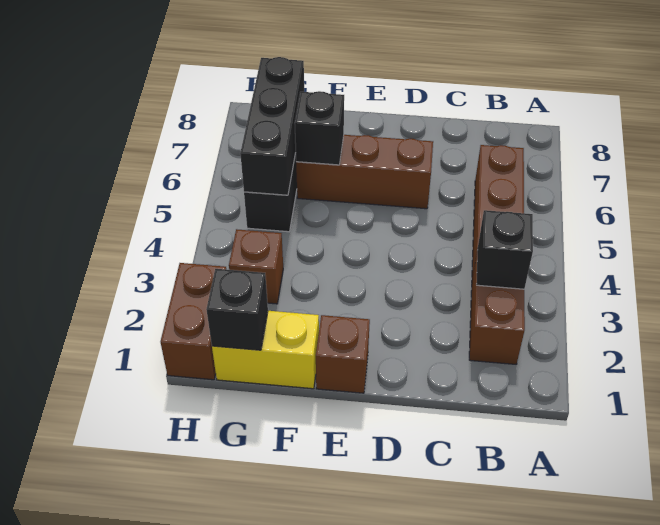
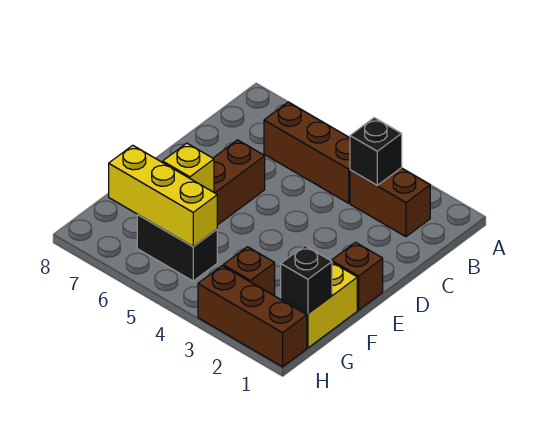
black brick F6 level 2 -> yellow brick F6 level 2
black brick G5:G7 level 2 -> yellow brick G5:G7 level 2
brown brick H1:H2 level 1 -> brown brick H1:H3 level 1

